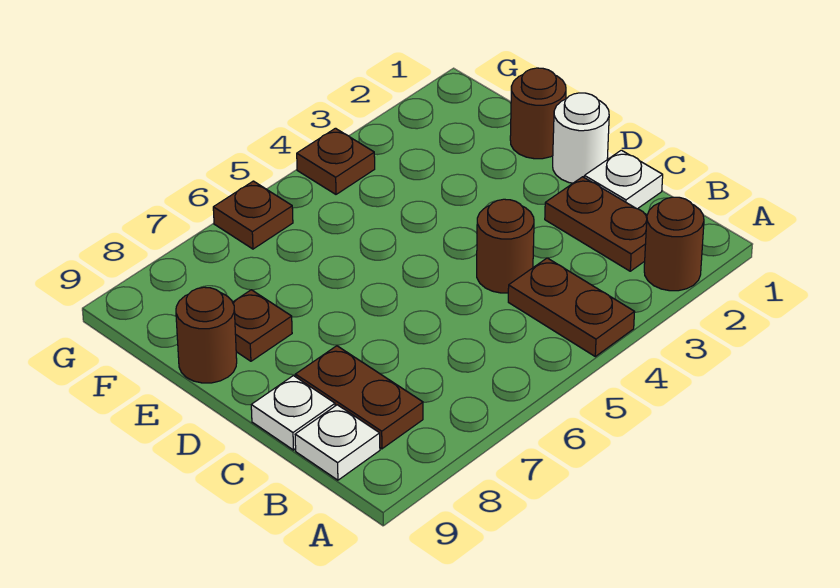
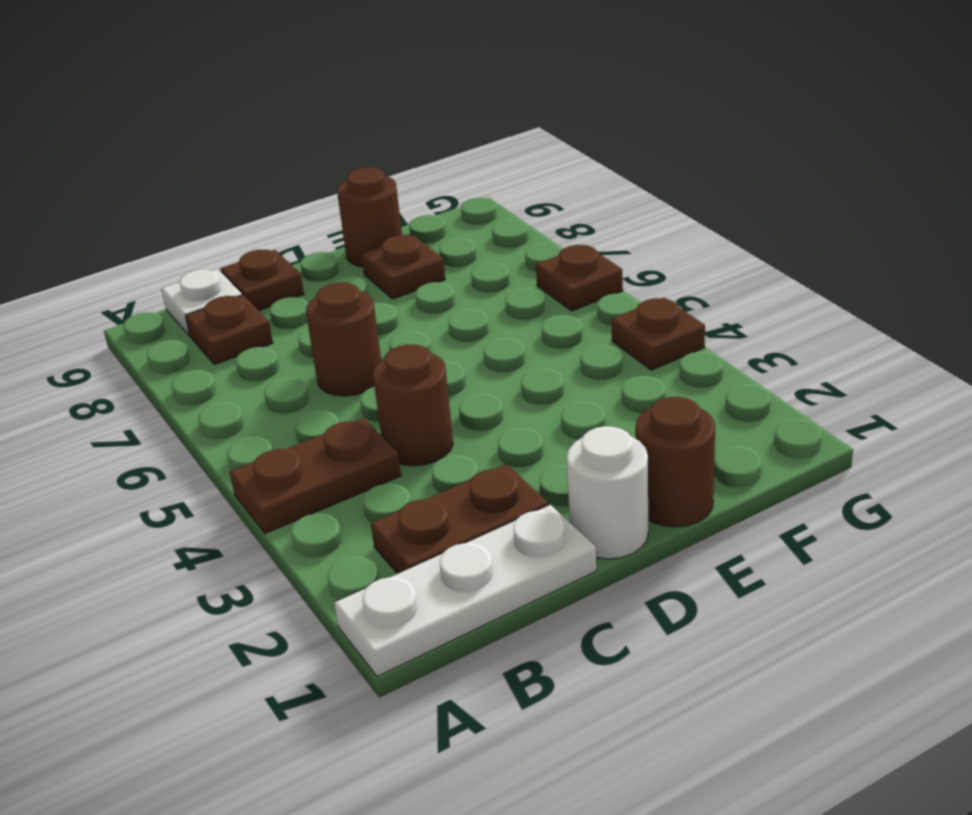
brown round brick A2 level 1 -> brown round brick C6 level 1
brown plate B8:C8 level 1 -> brown plate B8 level 1
white plate C1 level 1 -> white plate A1:C1 level 1
white plate C9 level 1 -> brown plate C9 level 1

